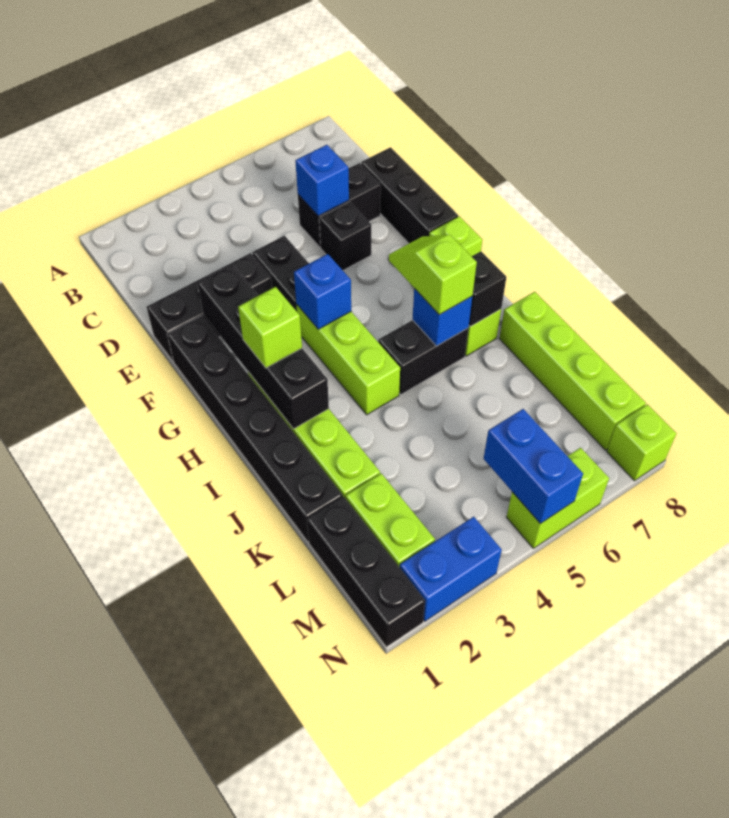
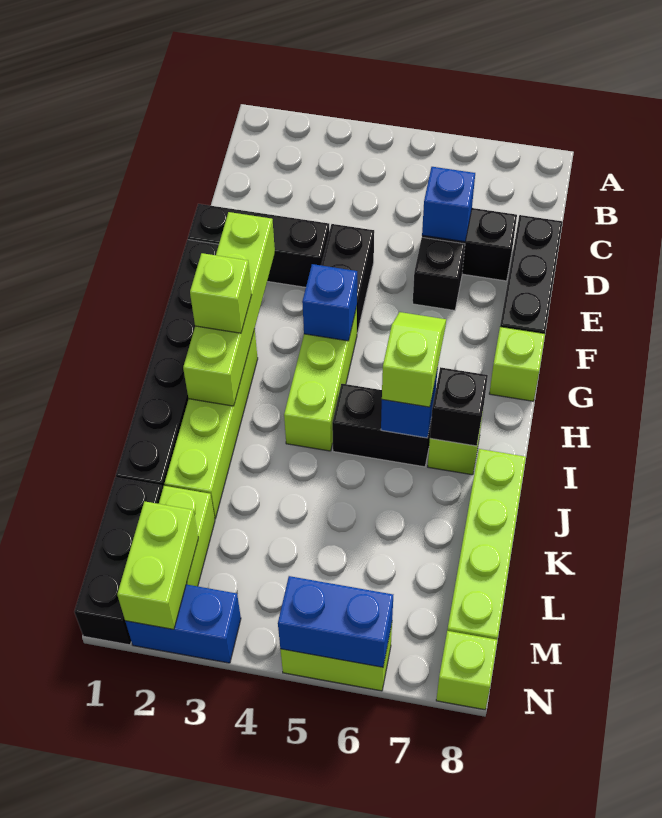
black brick F2:I2 level 2 -> lime brick F2:I2 level 2
none -> lime brick M2:N2 level 2
blue brick M5:N5 level 2 -> blue brick N5:N6 level 2

